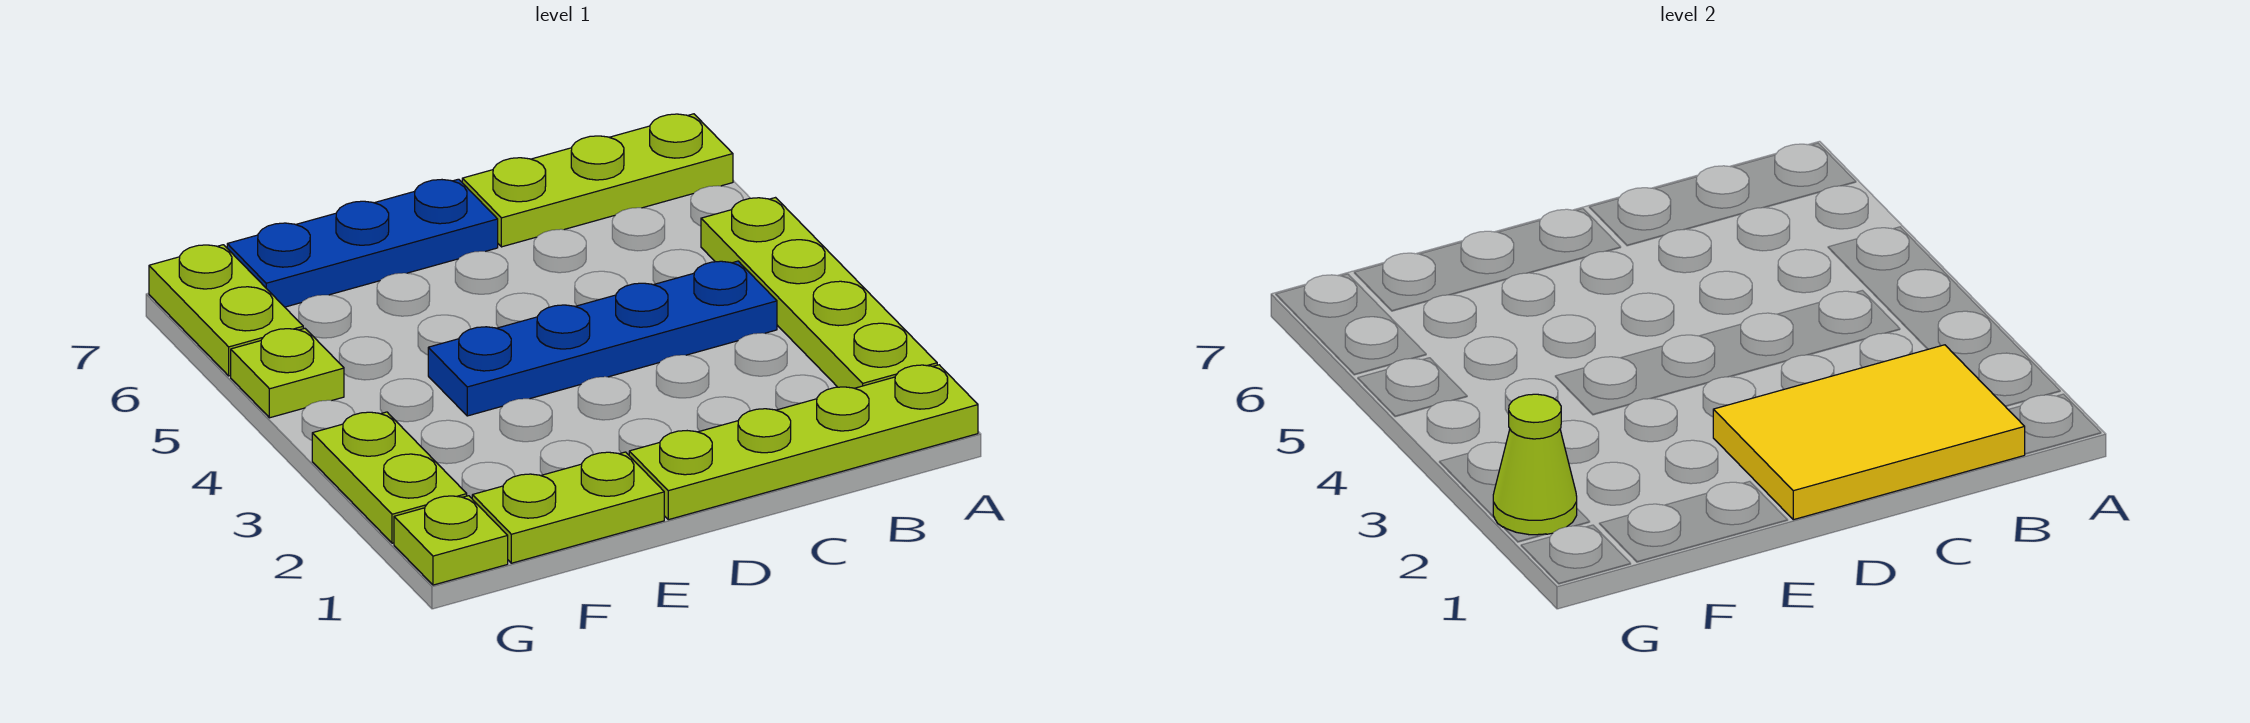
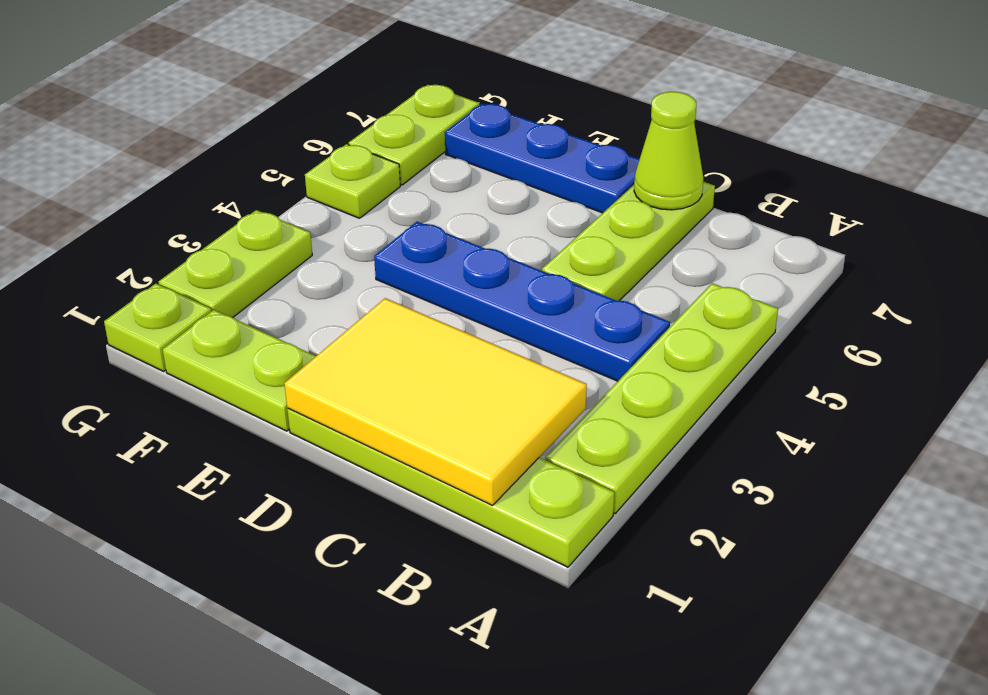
lime plate A7:C7 level 1 -> lime plate C5:C7 level 1
lime cone G2 level 2 -> lime cone C7 level 2

